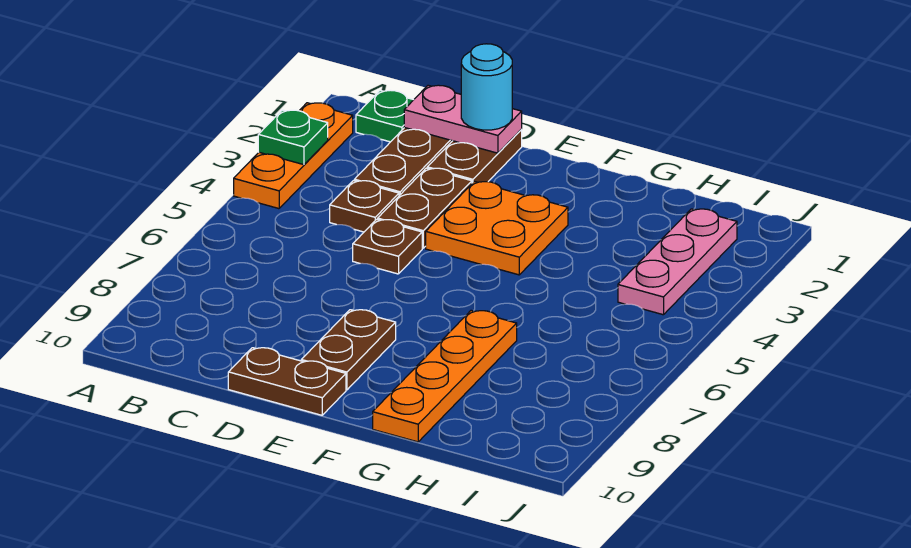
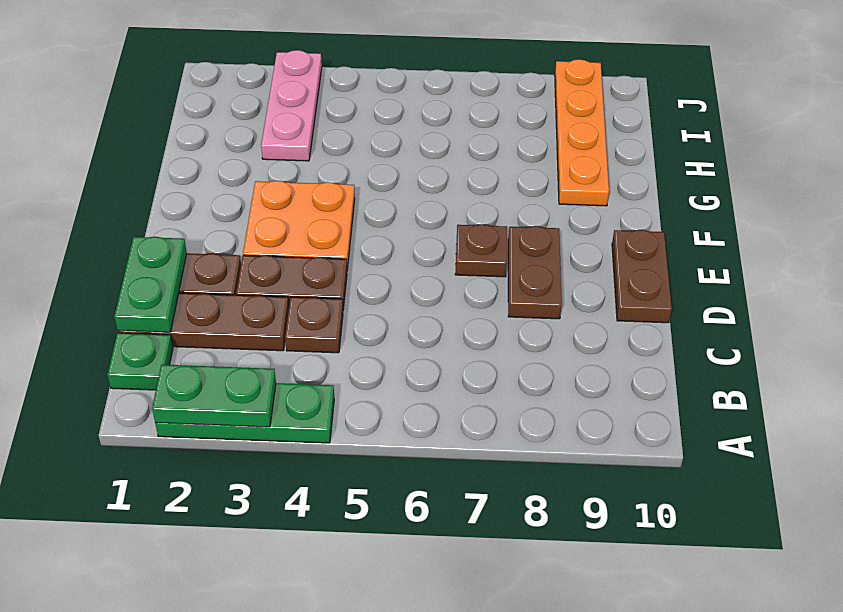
orange plate A2:A4 level 1 -> green plate A2:A4 level 1
green plate A3 level 2 -> green plate A2:A3 level 2
pink plate C1:D1 level 2 -> green plate C1:D1 level 2
cyan round brick D1 level 3 -> none
brown plate D5 level 1 -> brown plate E7 level 1
brown plate E8:E9 level 1 -> brown plate D8:E8 level 1
orange plate G7:G10 level 1 -> orange plate G9:J9 level 1
pink plate I2:I4 level 1 -> pink plate H3:J3 level 1

